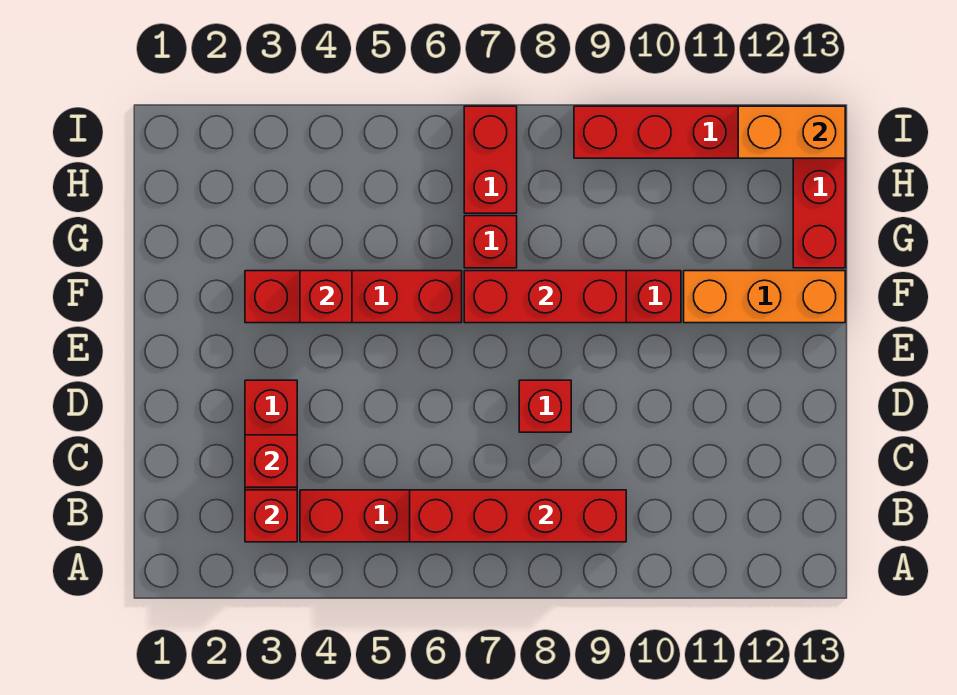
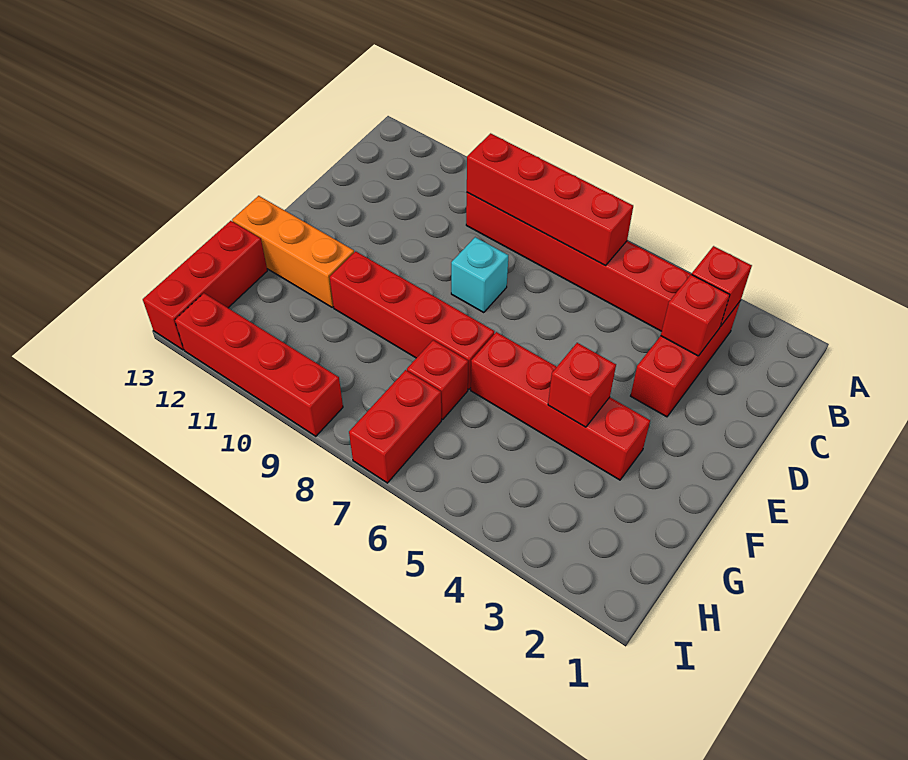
red brick D8 level 1 -> cyan brick D8 level 1
red brick F7:F9 level 2 -> none
orange brick I12:I13 level 2 -> none

